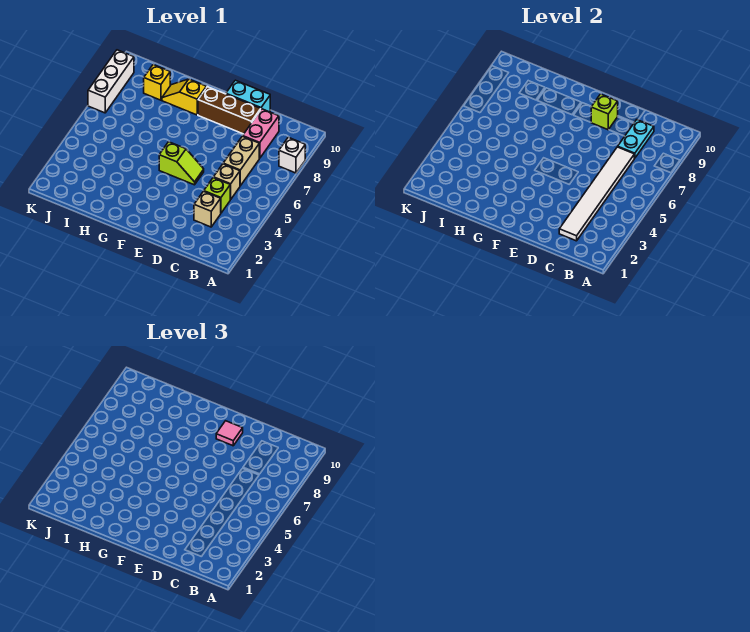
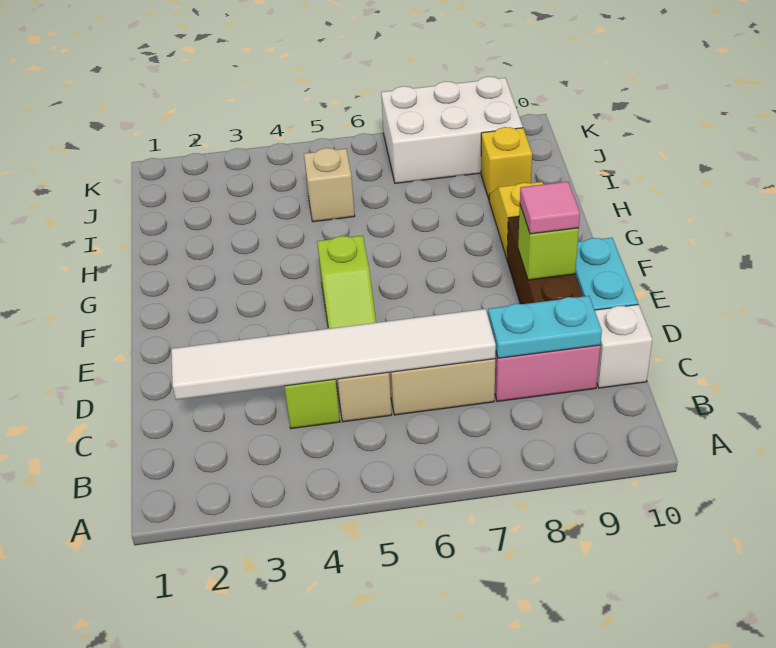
white brick A8 level 1 -> white brick C10 level 1
tan brick C3 level 1 -> tan brick I5 level 1
white brick K7:K9 level 1 -> white brick J7:K9 level 1

